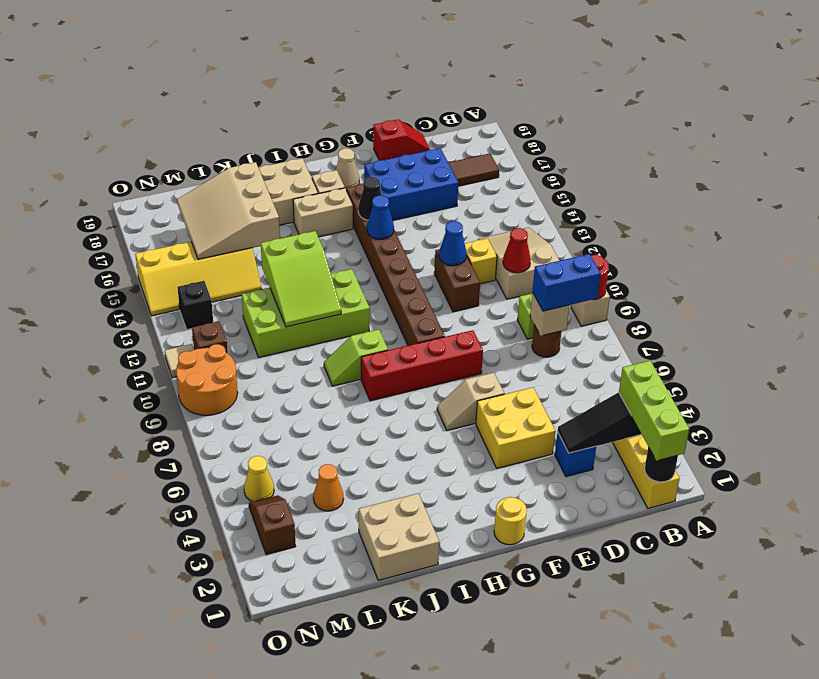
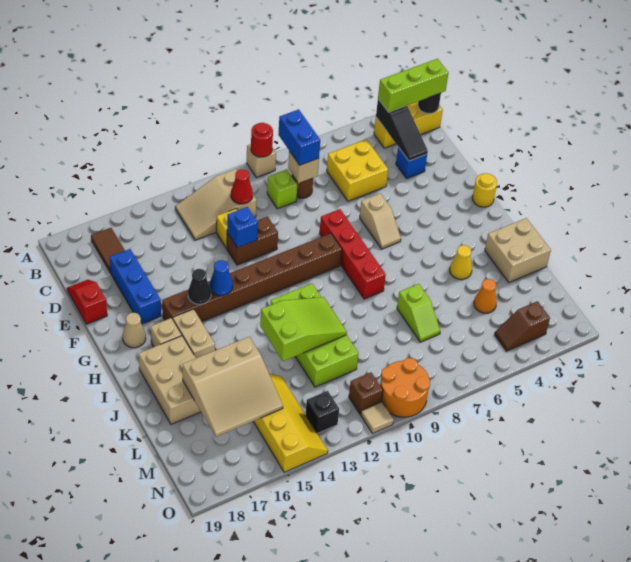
blue brick D16:F17 level 1 -> blue brick D17:F17 level 1
yellow brick E4:F5 level 1 -> yellow brick C5:D6 level 1
blue cone E12 level 2 -> blue brick E12 level 2
lime slope I9:J9 level 1 top I -> lime slope K7:L7 level 1 top K
yellow cone N5 level 1 -> yellow cone J4 level 1

